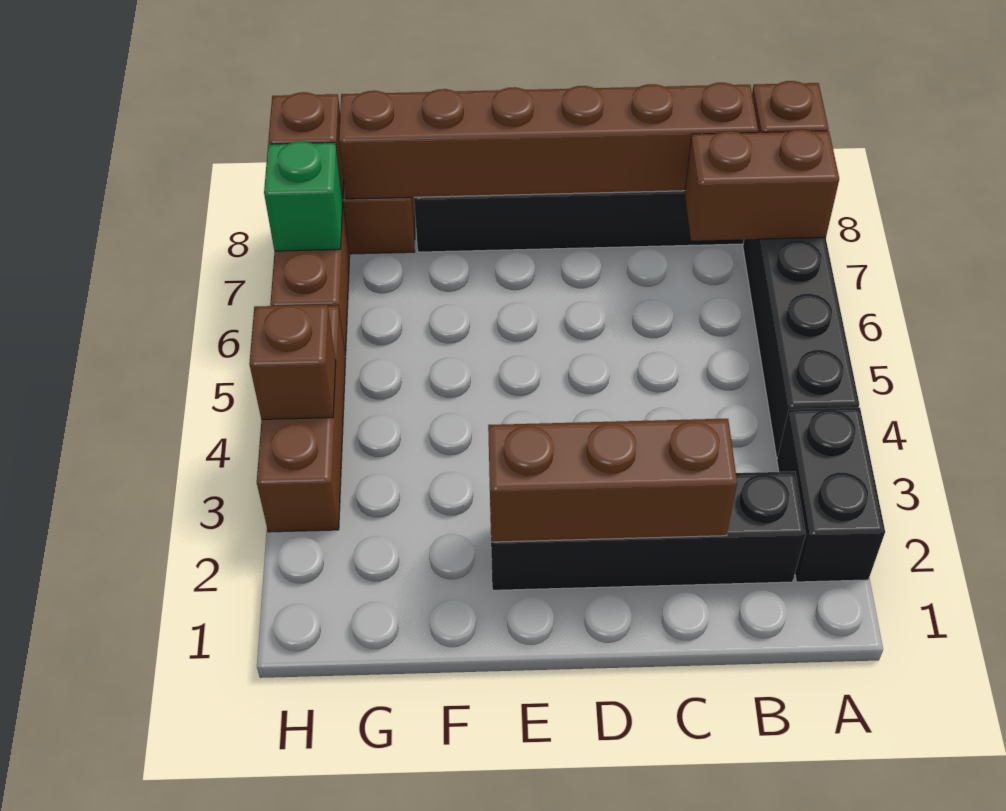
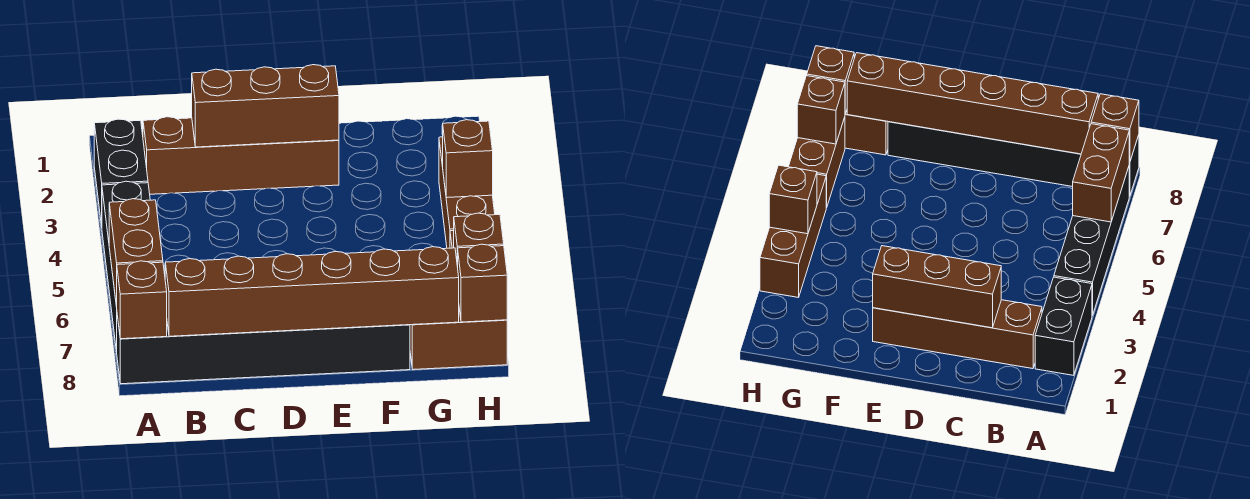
brown brick A7:B7 level 2 -> brown brick A6:A7 level 2
black brick B2:E2 level 1 -> brown brick B2:E2 level 1
green brick H7 level 2 -> brown brick H7 level 2

